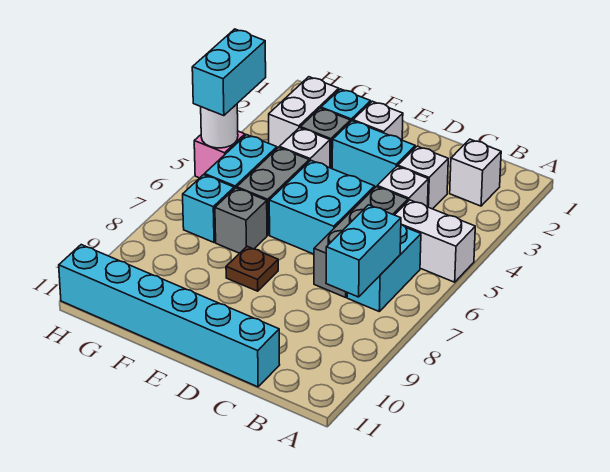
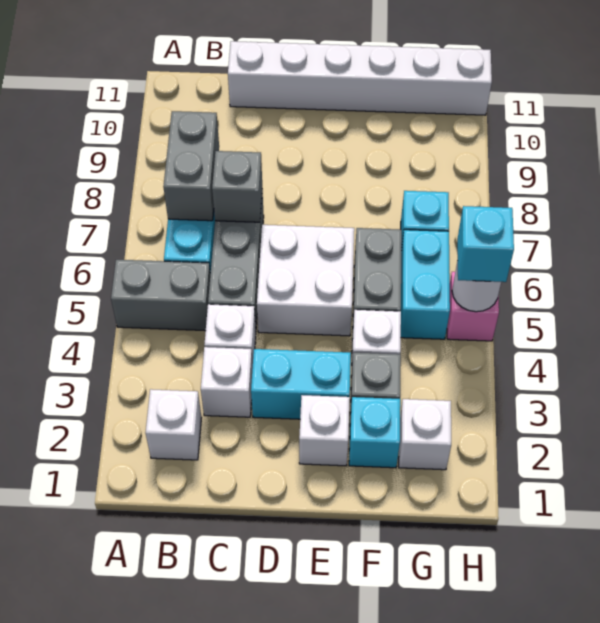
white brick A5:B5 level 1 -> grey brick A5:B5 level 1
cyan brick B7:B8 level 2 -> grey brick B7:B8 level 2
cyan brick C11:H11 level 1 -> white brick C11:H11 level 1
cyan brick D5:E6 level 1 -> white brick D5:E6 level 1
brown plate E8 level 1 -> none
grey brick F7 level 1 -> grey brick C7 level 2
white brick G2:G3 level 1 -> white brick G2 level 1
cyan brick H4:H5 level 3 -> cyan brick H5 level 3

